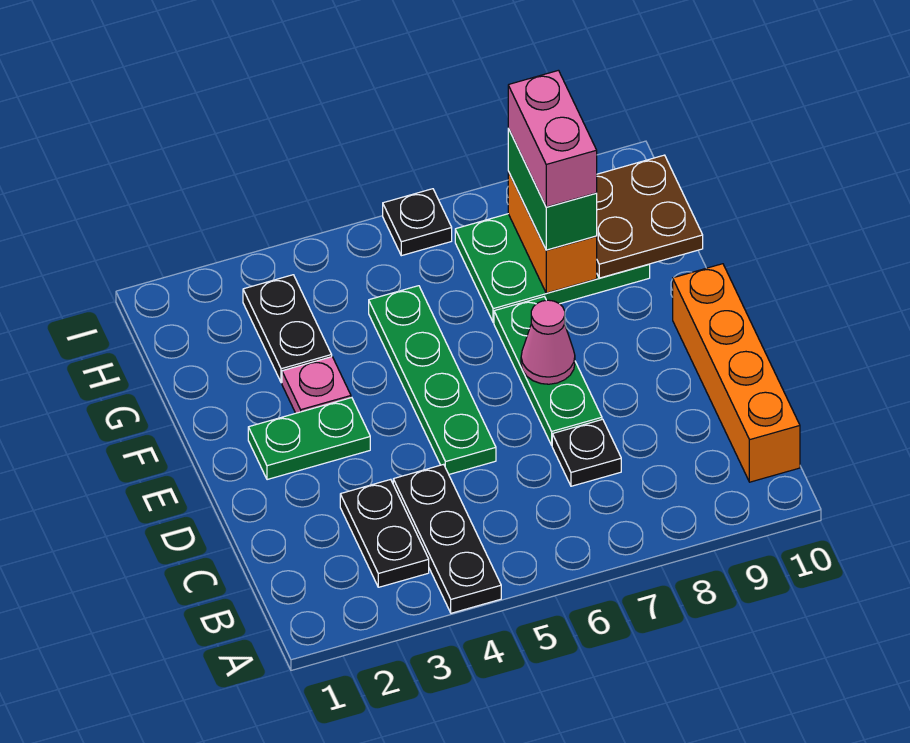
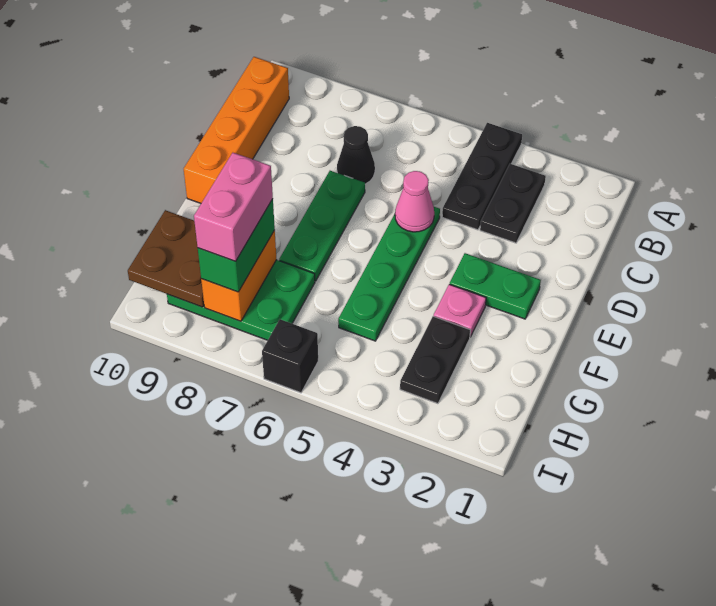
black plate C7 level 1 -> black cone C7 level 1
pink cone E7 level 2 -> pink cone D5 level 2
black plate I6 level 1 -> black brick I6 level 1

